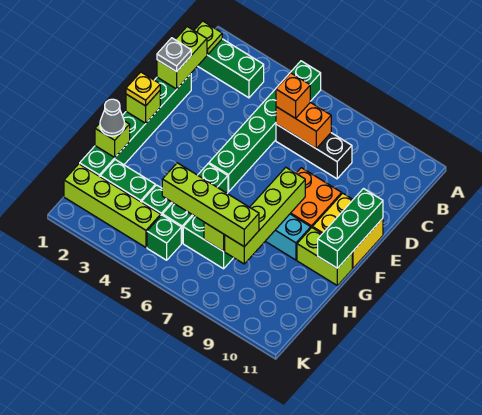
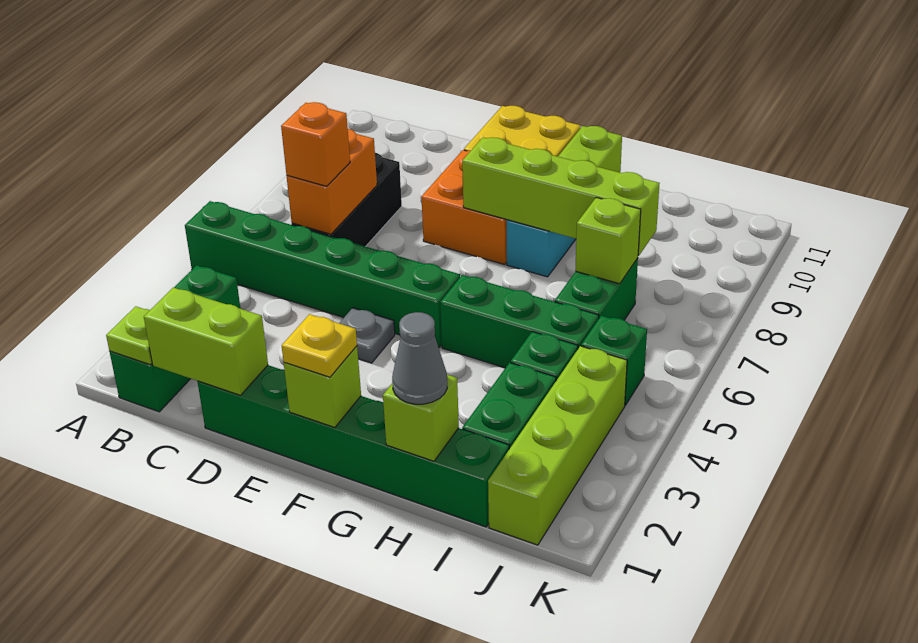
grey plate D1 level 3 -> grey plate E4 level 1
green brick E11:G11 level 2 -> none
lime brick I5:I8 level 3 -> none

